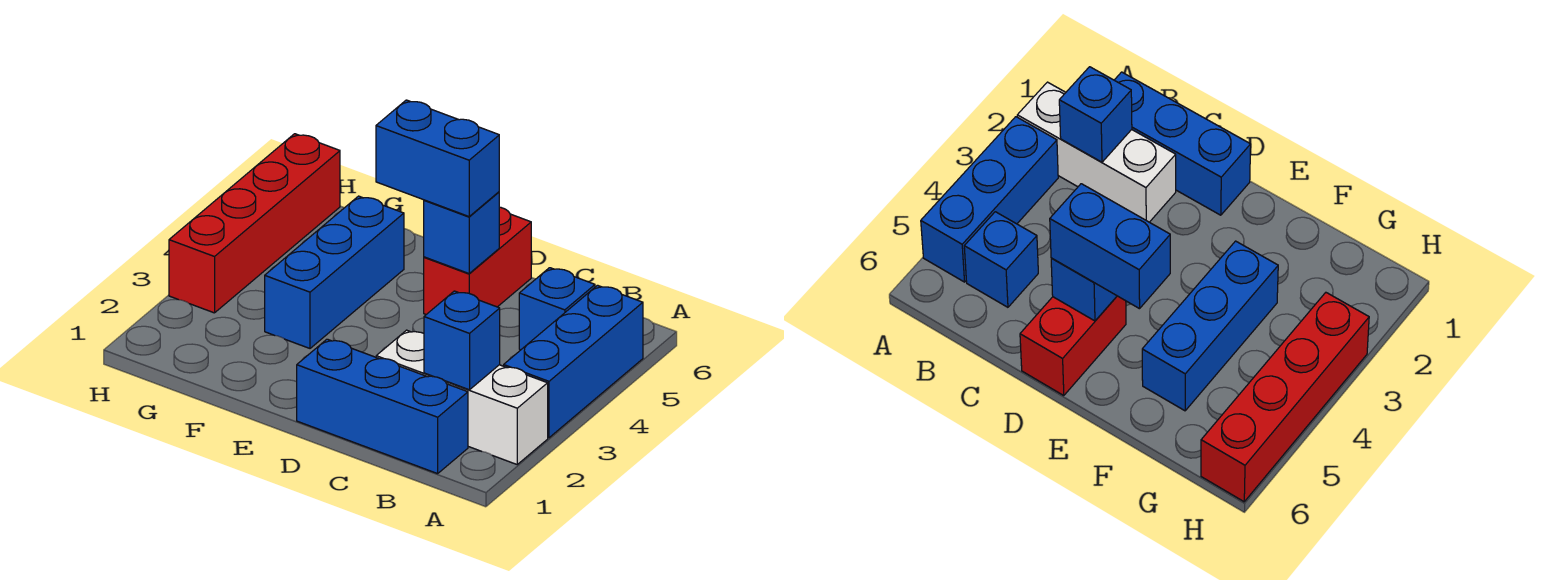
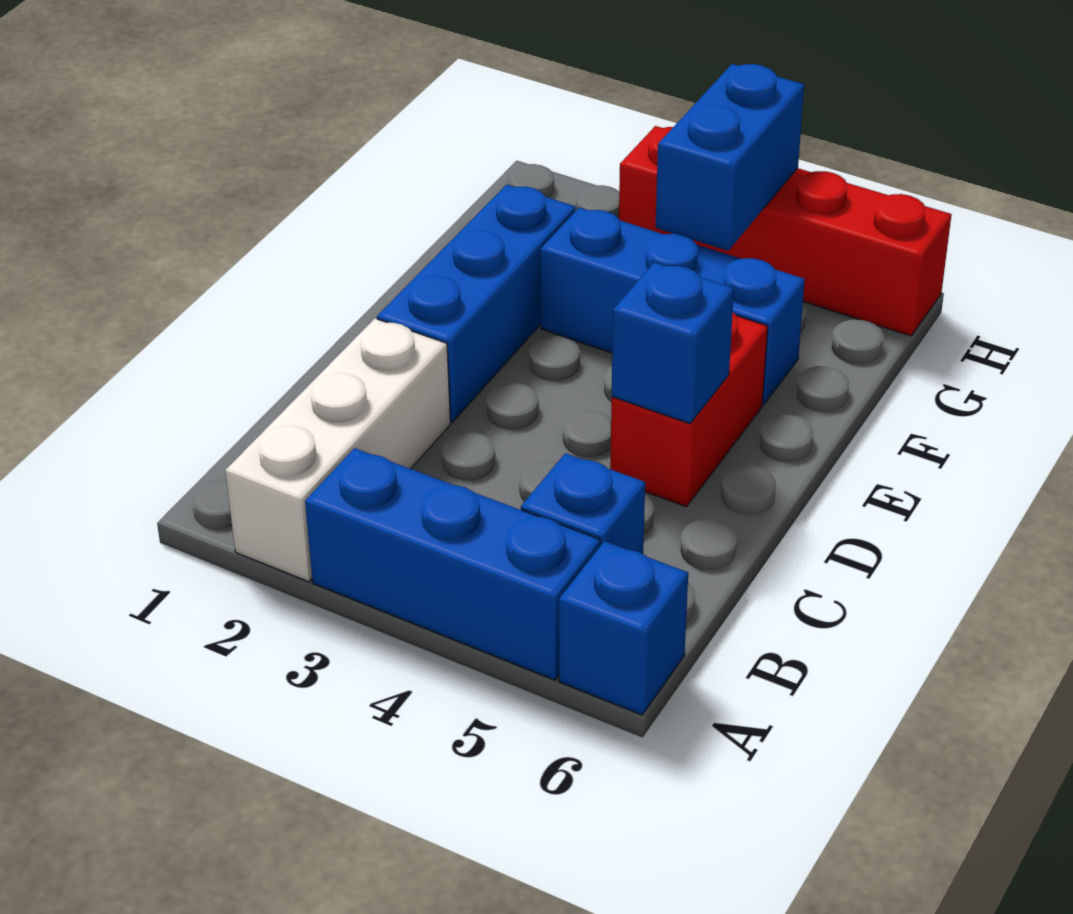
blue brick B1:D1 level 1 -> blue brick D2:F2 level 1
blue brick B2 level 2 -> blue brick A6 level 1
red brick D5:D6 level 1 -> red brick D5:E5 level 1
blue brick D5:E5 level 3 -> blue brick G4:H4 level 2

